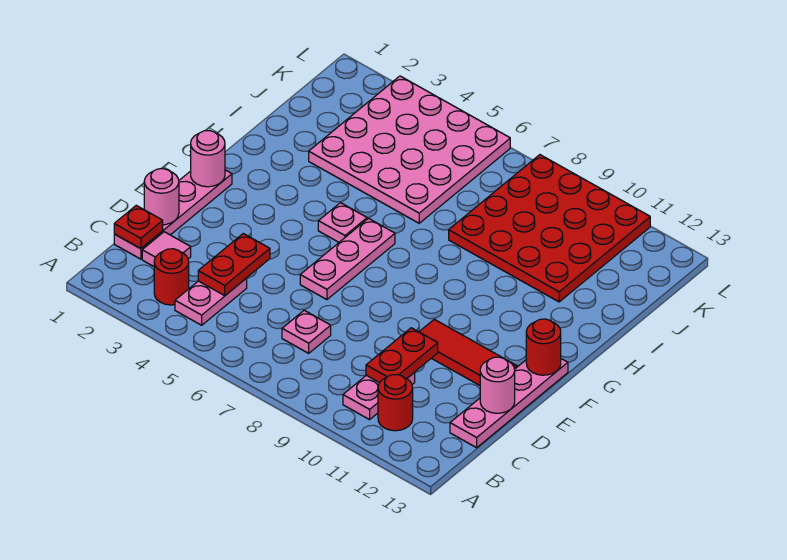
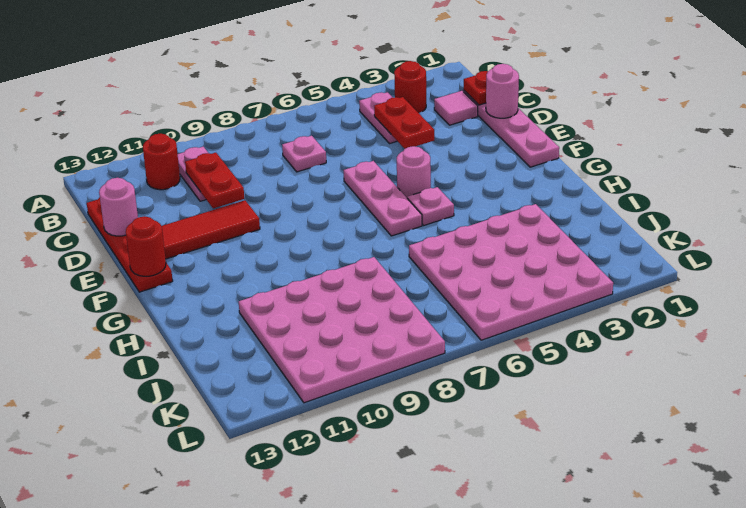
pink plate C13:F13 level 1 -> red plate C13:F13 level 1
pink round brick F1 level 2 -> pink round brick F5 level 1
red plate I8:L11 level 1 -> pink plate I8:L11 level 1

